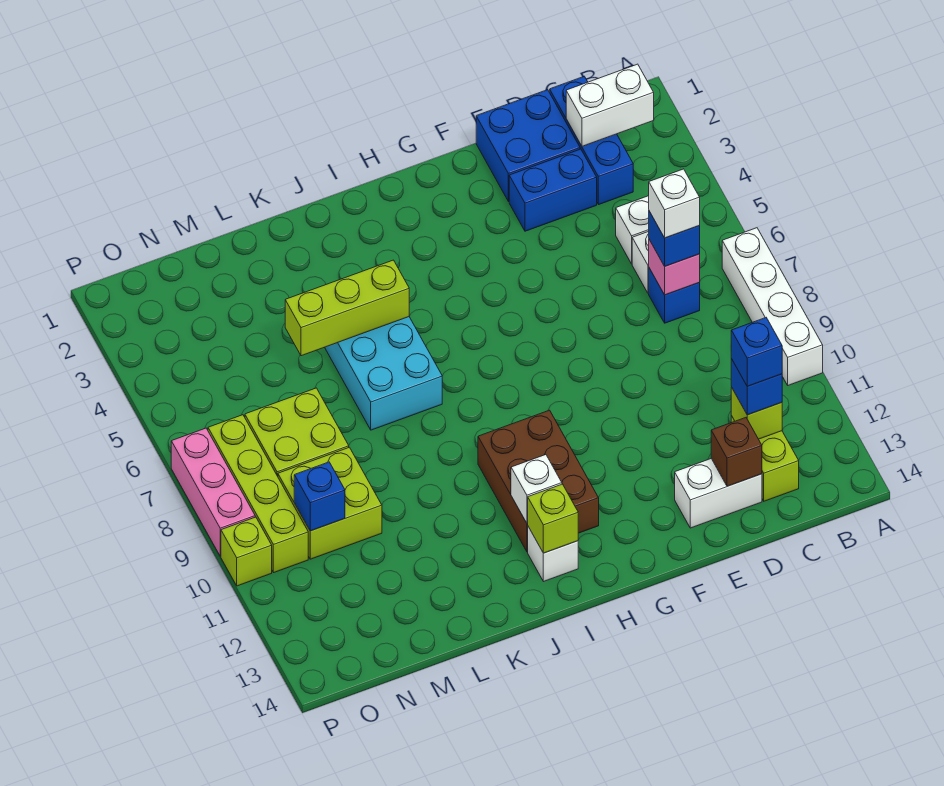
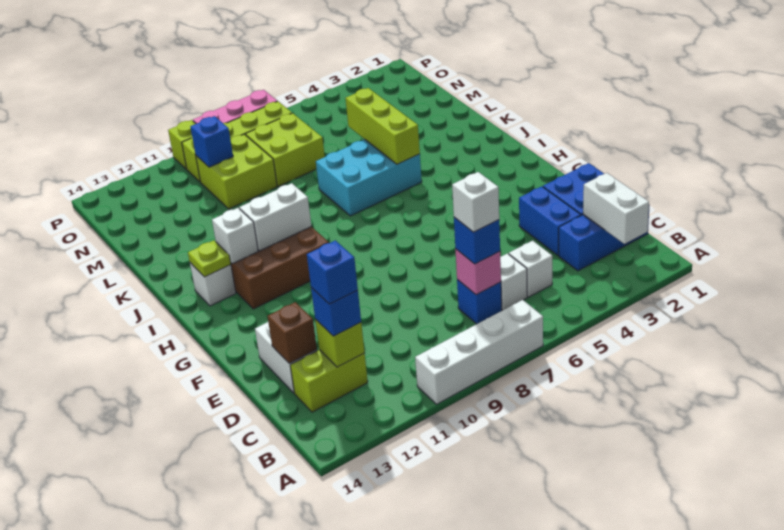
none -> white brick I10:I11 level 2
lime brick I13 level 2 -> lime plate I13 level 2

